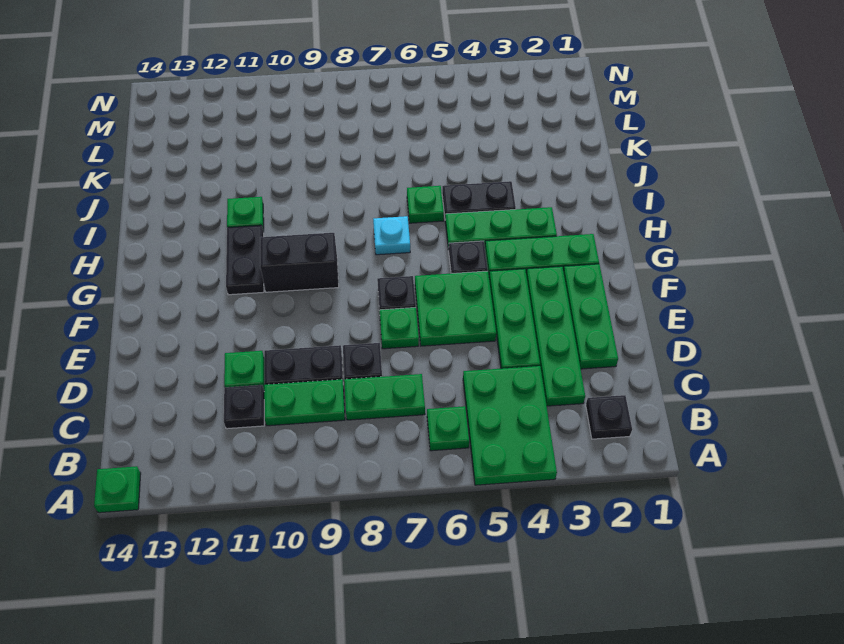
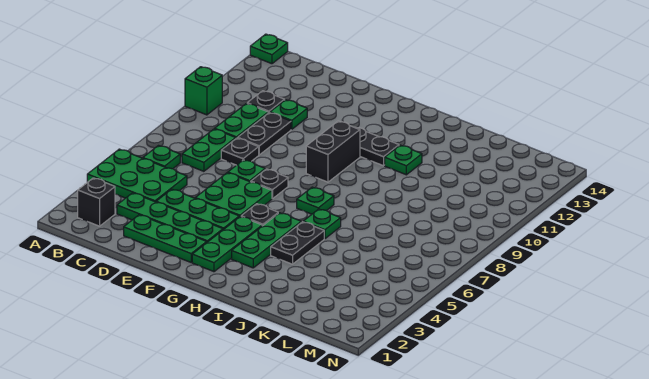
none -> green brick A10 level 1
black plate B2 level 1 -> black brick B2 level 1
cyan plate H7 level 1 -> green plate H7 level 1

